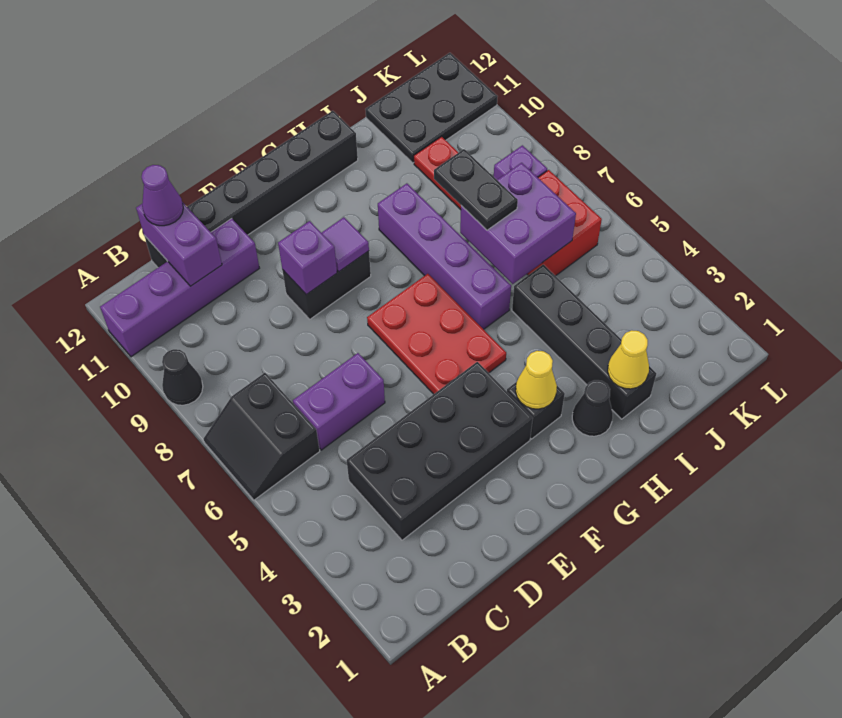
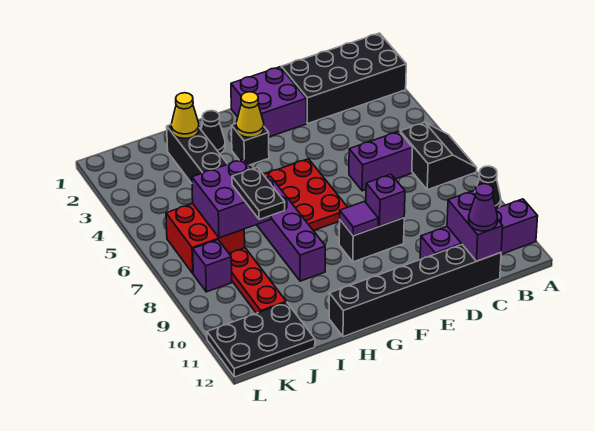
black brick C3:F4 level 1 -> black brick A1:D2 level 1
none -> purple brick E1:F2 level 1

